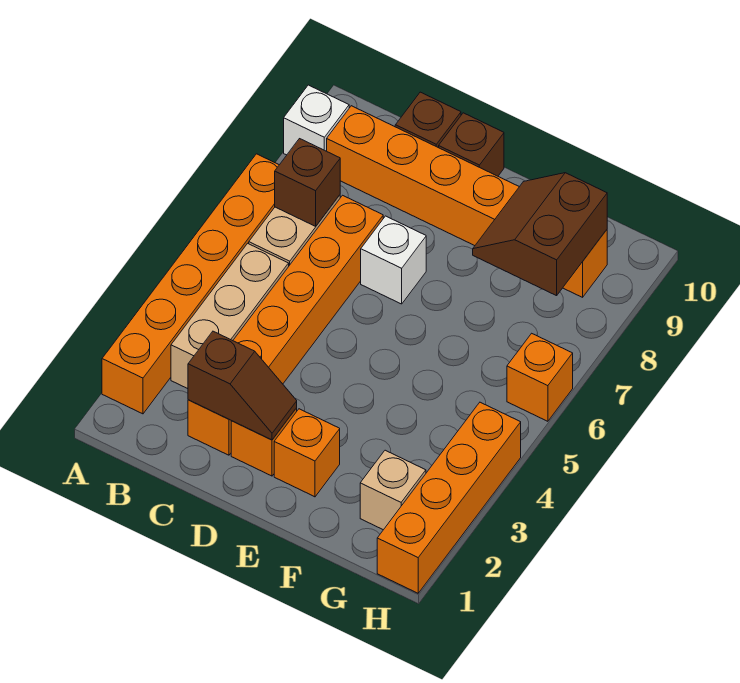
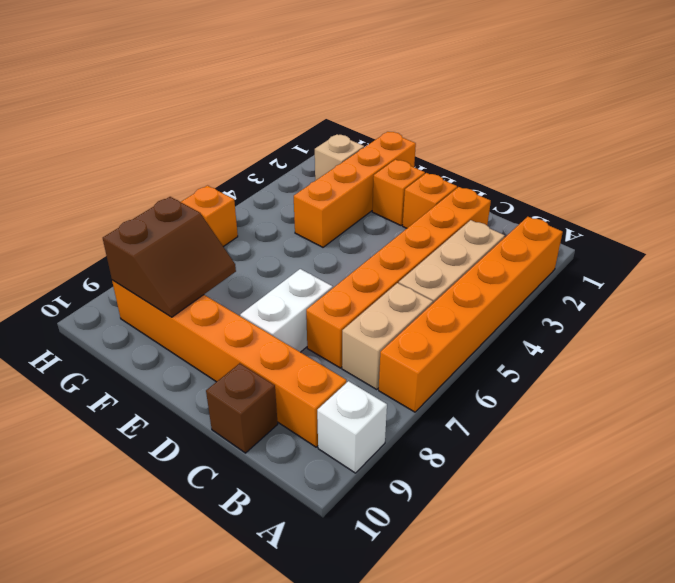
brown brick B7 level 2 -> none
brown slope C2:D2 level 2 top C -> none
white brick D7 level 1 -> white brick D7:D8 level 1
brown brick D10 level 1 -> none
orange brick H1:H4 level 1 -> orange brick F1:F4 level 1

